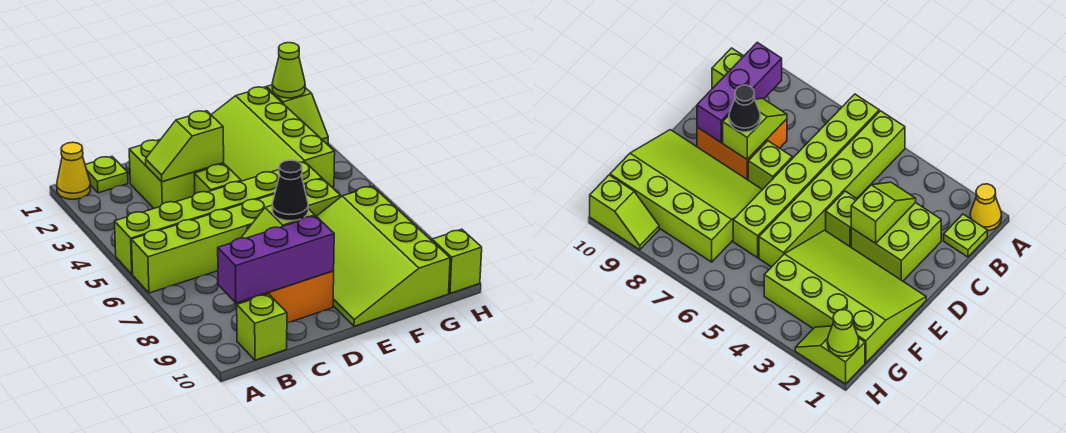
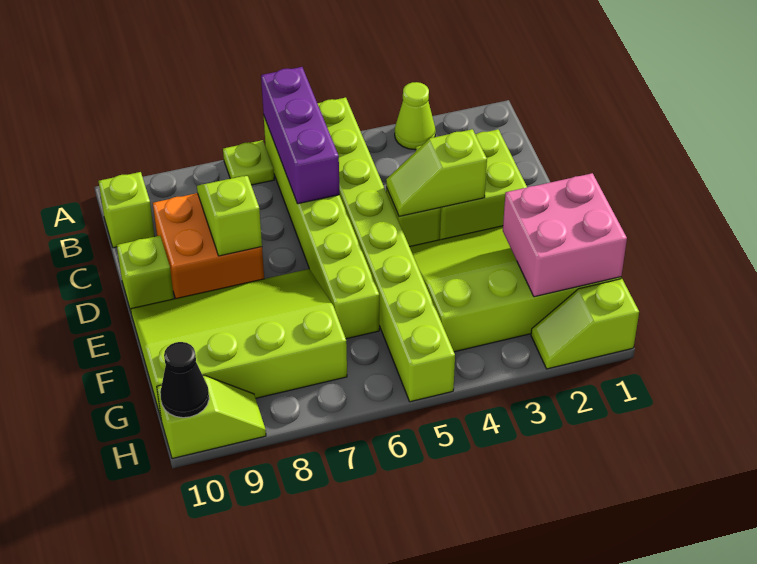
yellow cone A1 level 1 -> none
lime brick A5:F5 level 1 -> lime brick A5:H5 level 1
lime plate B1 level 1 -> lime plate A7 level 1
purple brick B9:D9 level 2 -> purple brick A6:C6 level 2
lime slope C3:D3 level 2 top D -> lime slope D3:D4 level 2 top 3
lime brick D7 level 1 -> lime brick D10 level 1
black cone D8 level 3 -> black cone H10 level 2
none -> pink brick F1:G2 level 2
lime cone H1 level 2 -> lime cone A3 level 1

